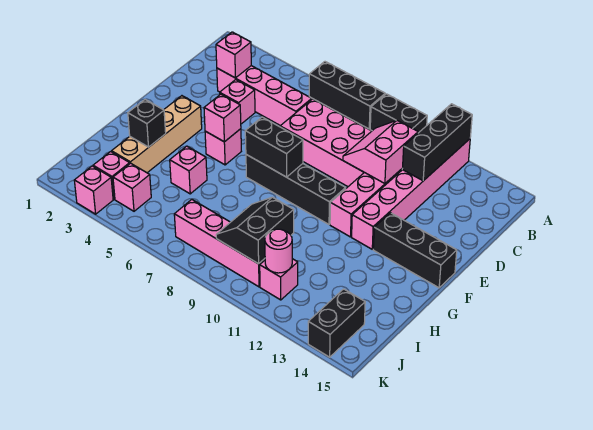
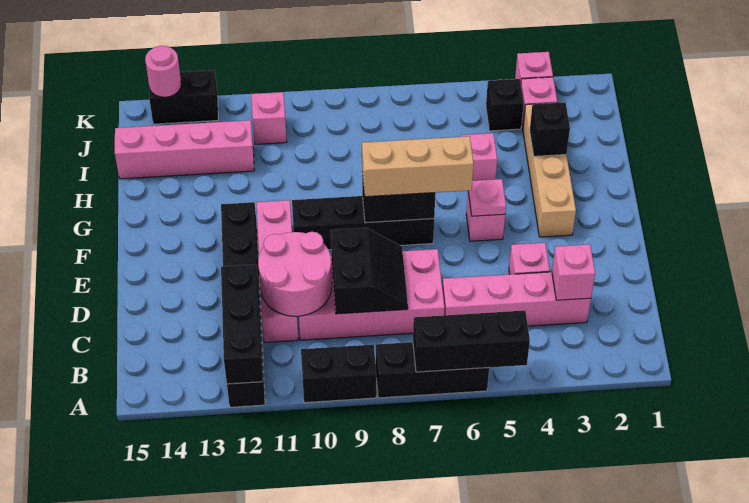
pink brick A12:F12 level 1 -> black brick A12:F12 level 1
pink slope C10:D11 level 2 top 11 -> pink round brick C10:D11 level 2
pink brick F5 level 2 -> pink plate F5 level 2
none -> tan brick F6:F8 level 3
black brick F13:F15 level 1 -> black brick A5:A7 level 2
black slope I9:J10 level 2 top 10 -> black slope C8:D9 level 2 top 9
pink brick J4 level 1 -> black brick J4 level 1
pink brick J7:J10 level 1 -> pink brick I12:I15 level 1
pink round brick J11 level 2 -> pink round brick K14 level 2
black brick J14:K14 level 1 -> black brick K13:K14 level 1

